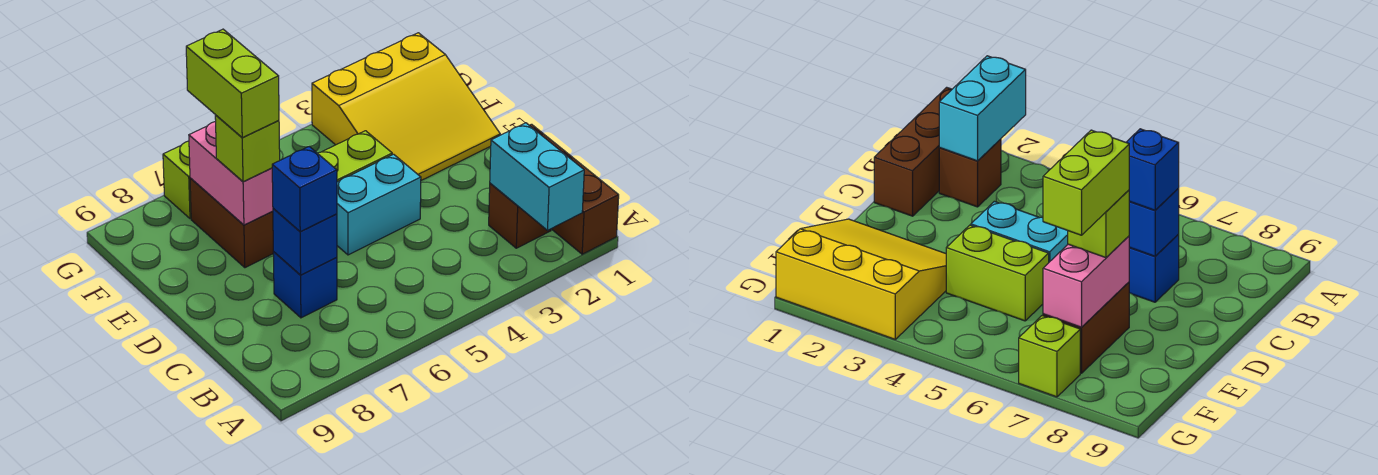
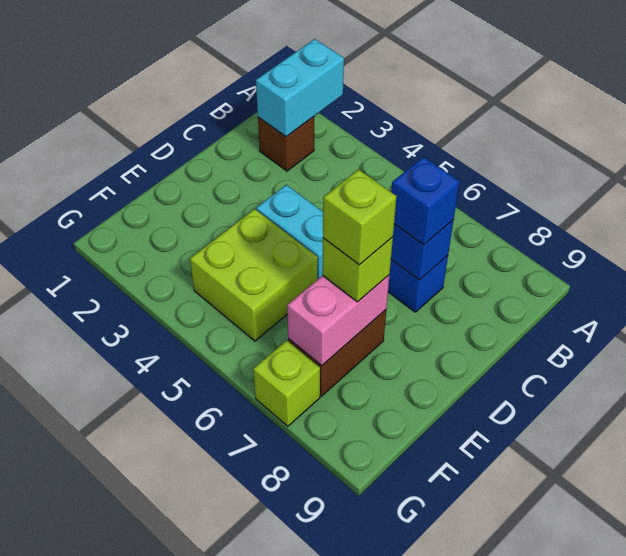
brown brick A1:C1 level 1 -> none
yellow slope E1:G3 level 1 top G -> none
lime brick E4:E5 level 1 -> lime brick E4:F5 level 1
lime brick E7:F7 level 4 -> lime brick E7 level 4

